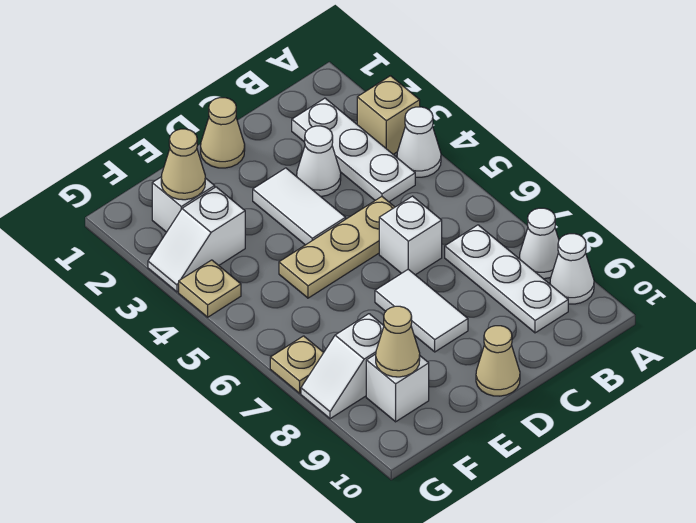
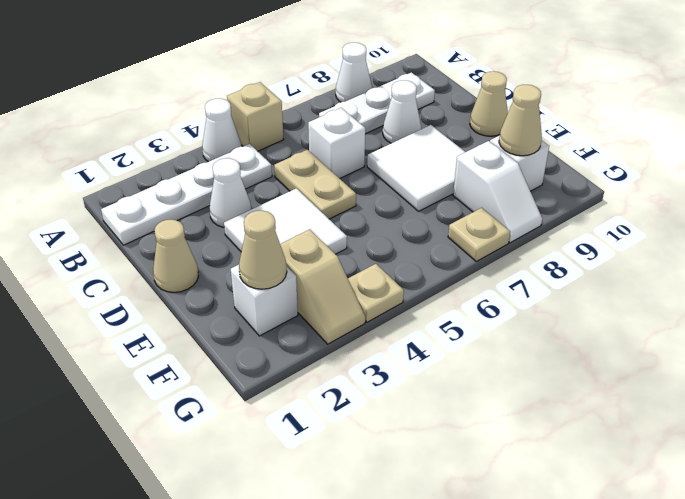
tan brick A3 level 1 -> tan brick A5 level 1
white cone A9 level 1 -> white cone C8 level 1
white plate B2:B4 level 1 -> white plate B1:B4 level 1
tan plate C5:E5 level 1 -> tan plate C5:D5 level 1
white tile D3:D4 level 1 -> white tile D3:E4 level 1
white tile D7:D8 level 1 -> white tile D7:E8 level 1
white slope F3:G3 level 1 top F -> tan slope F3:G3 level 1 top F

